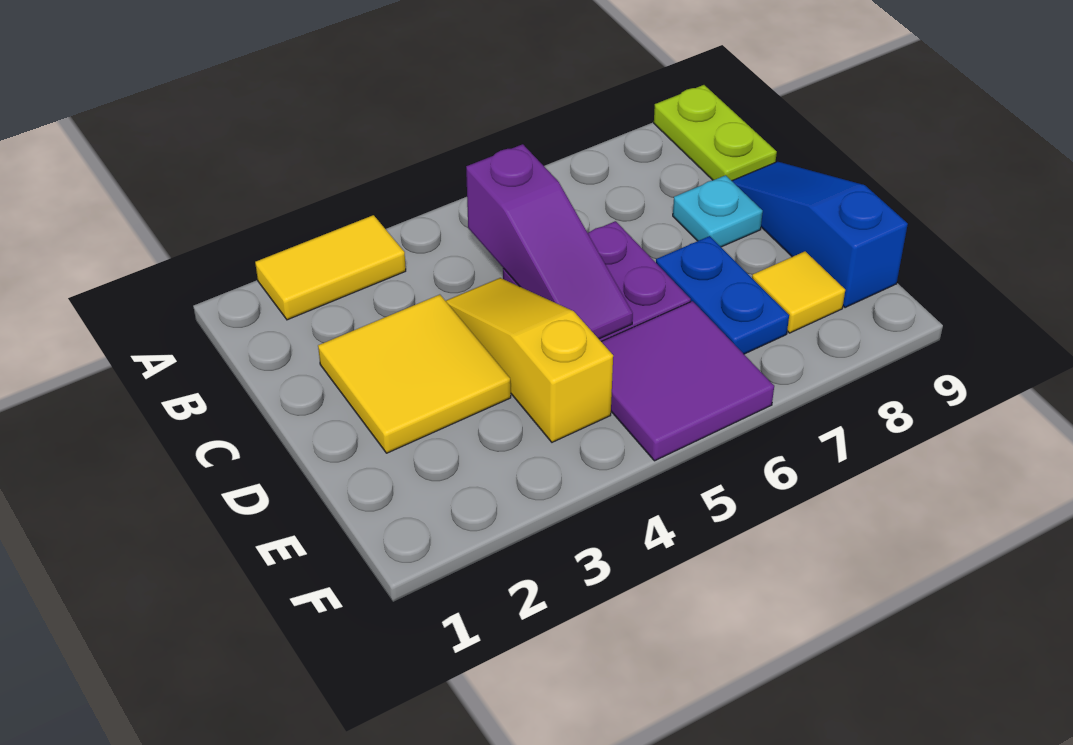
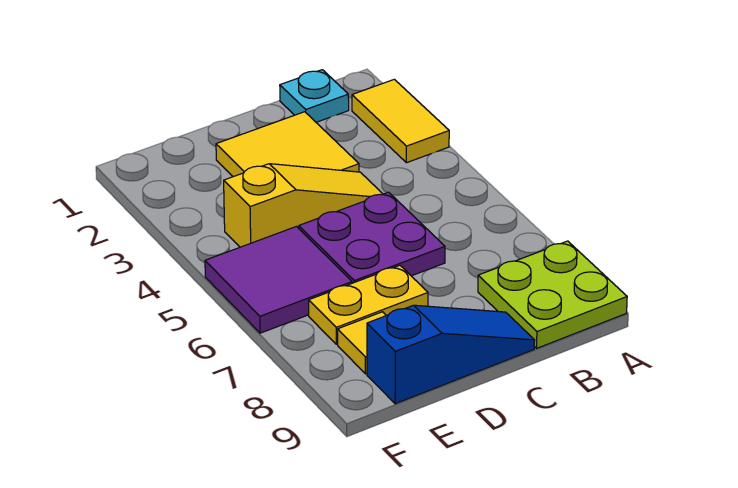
lime plate A9:B9 level 1 -> lime plate A8:B9 level 1
purple slope B5:D5 level 2 top B -> none
cyan plate C8 level 1 -> cyan plate B1 level 1
blue plate D7:E7 level 1 -> yellow plate D7:E7 level 1

